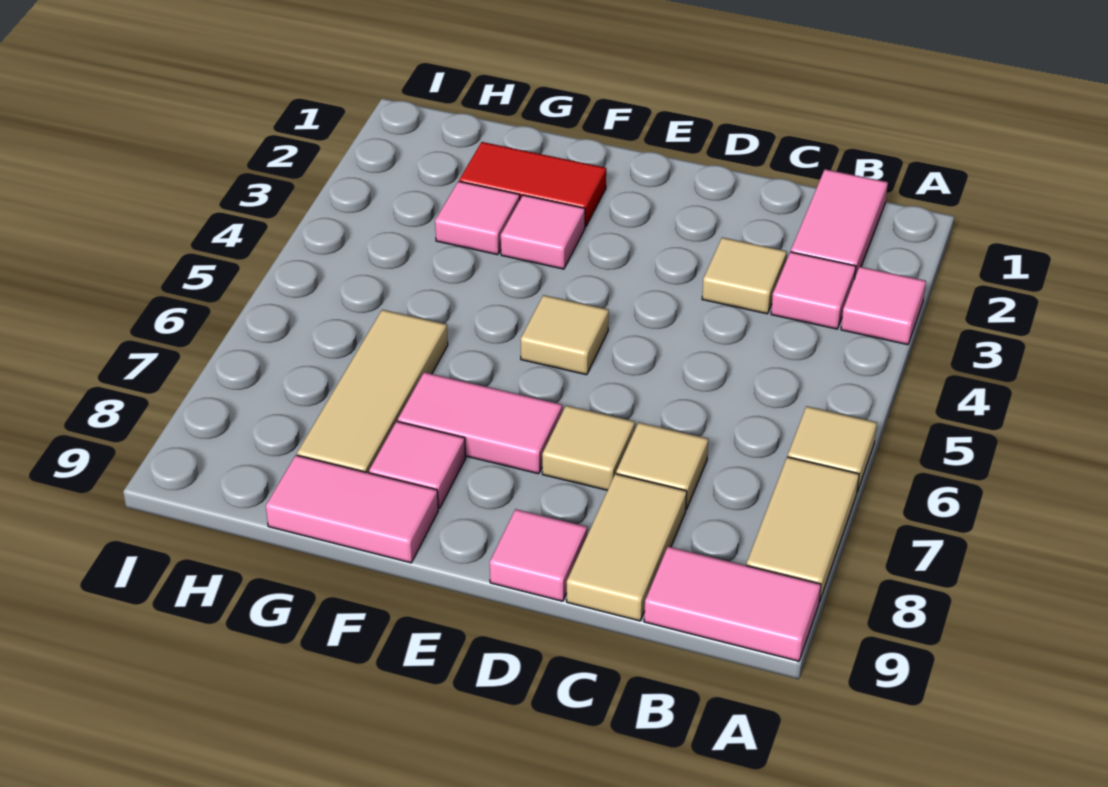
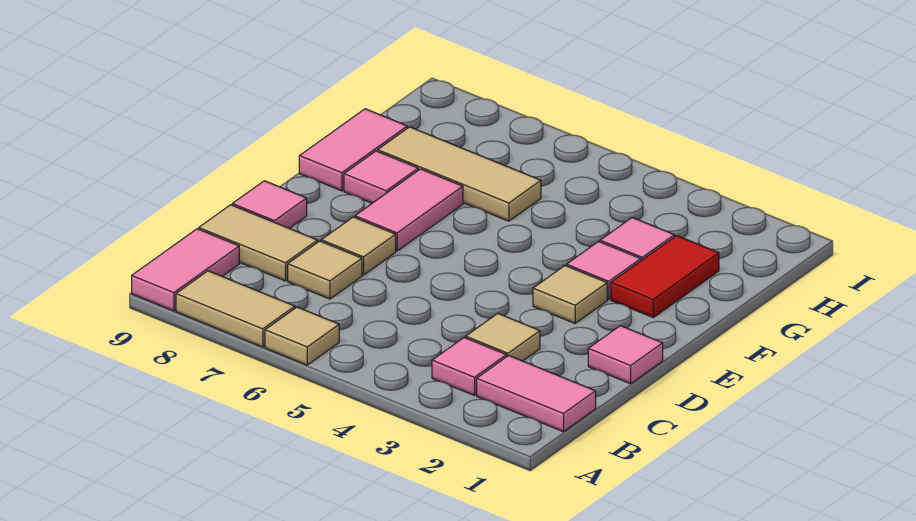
pink tile A3 level 1 -> pink tile D1 level 1
tan tile E5 level 1 -> tan tile E3 level 1

